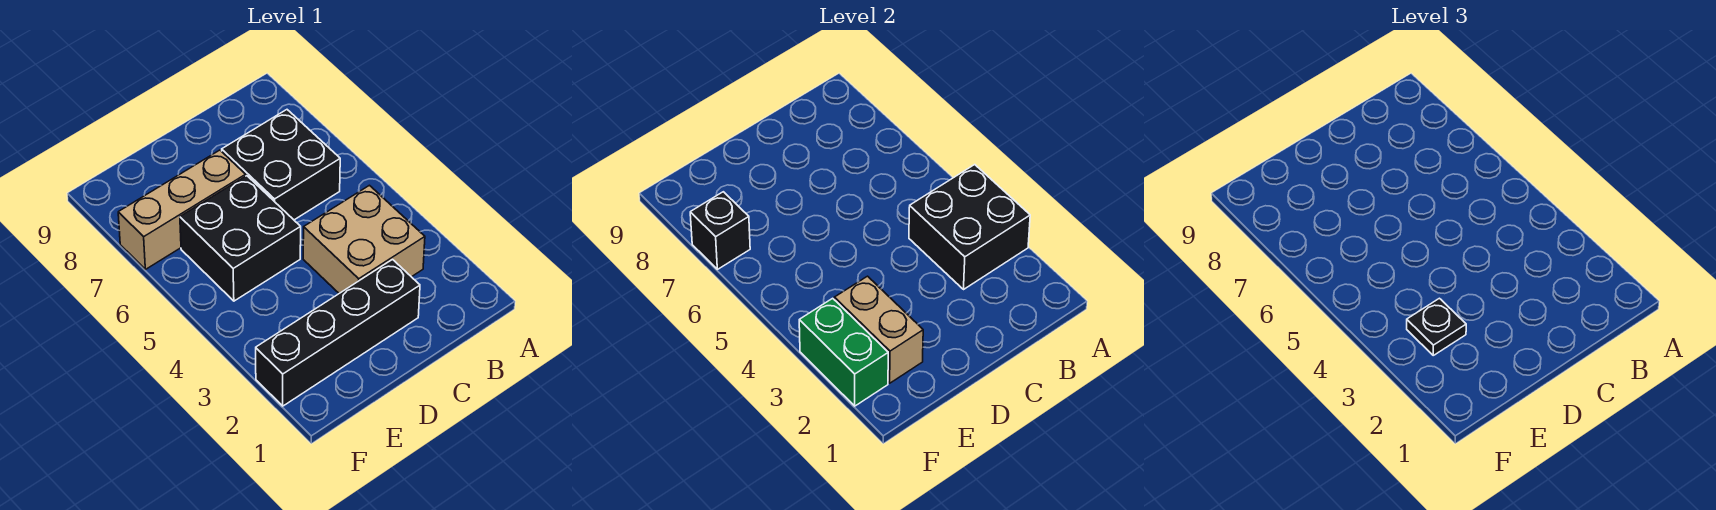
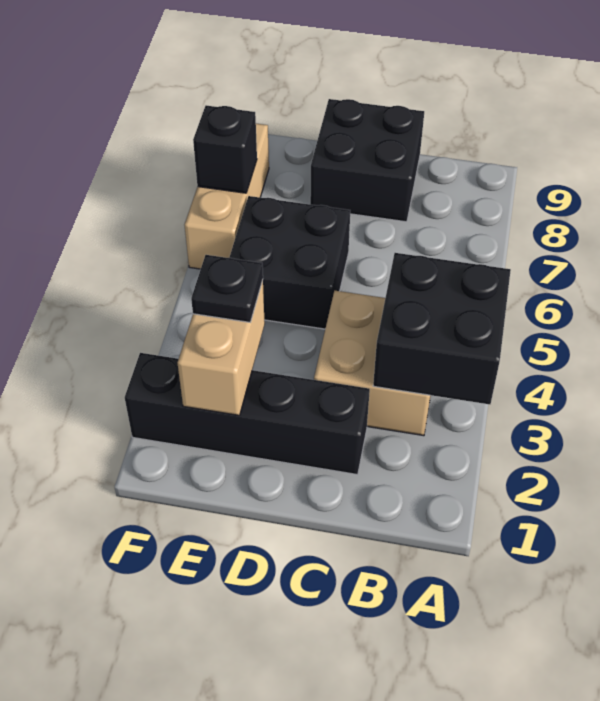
black brick B6:C7 level 1 -> black brick C8:D9 level 1
tan brick D7:F7 level 1 -> tan brick F6:F8 level 1
green brick F2:F3 level 2 -> none

